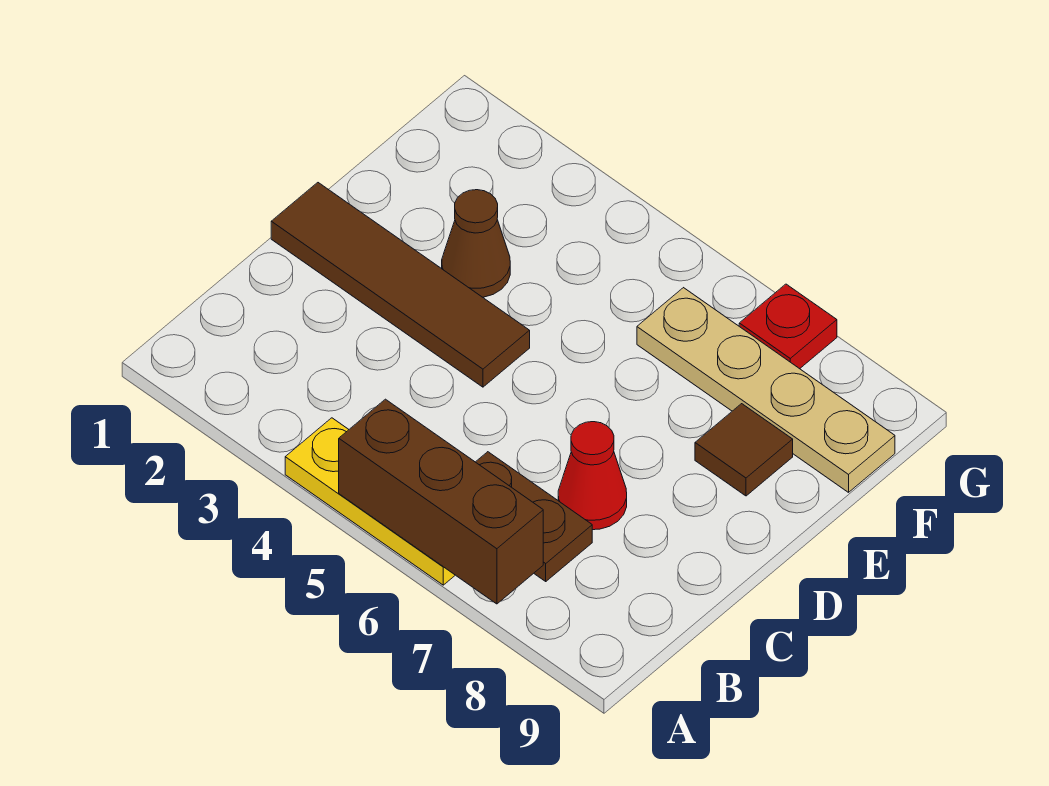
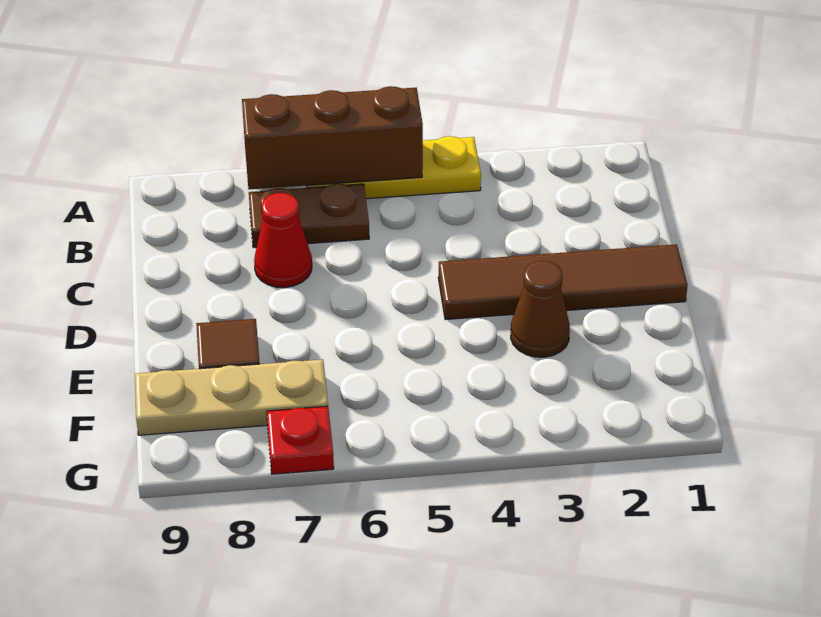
tan plate F6:F9 level 1 -> tan plate F7:F9 level 1

